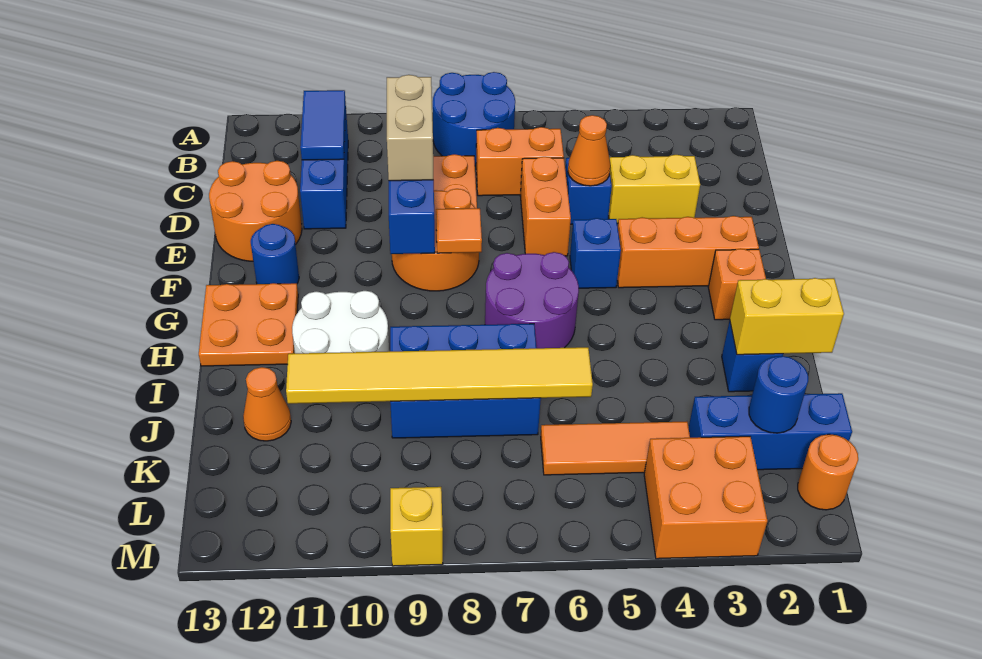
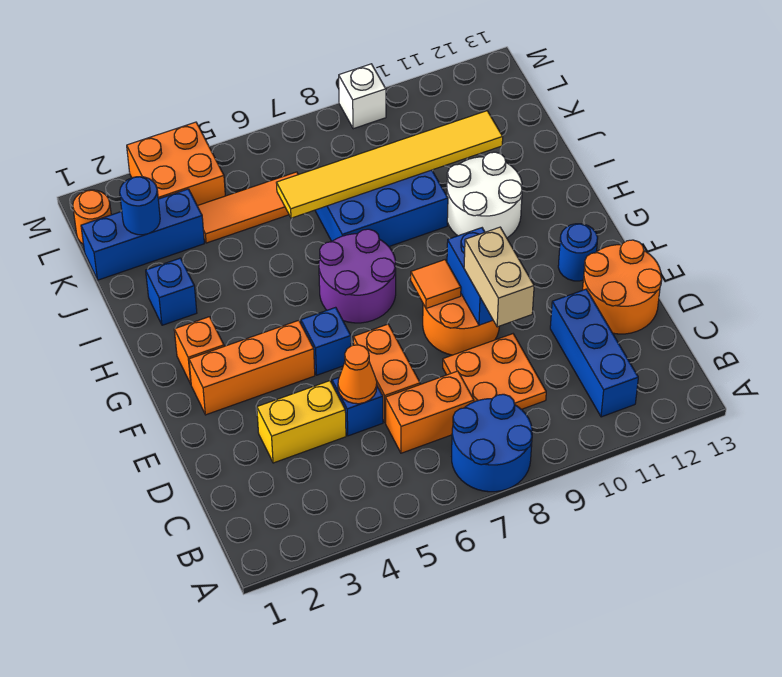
blue tile B11:C11 level 2 -> none
orange plate G12:H13 level 1 -> none
yellow brick I1:I2 level 2 -> none
orange cone J12 level 1 -> none
yellow brick M9 level 1 -> white brick M9 level 1

